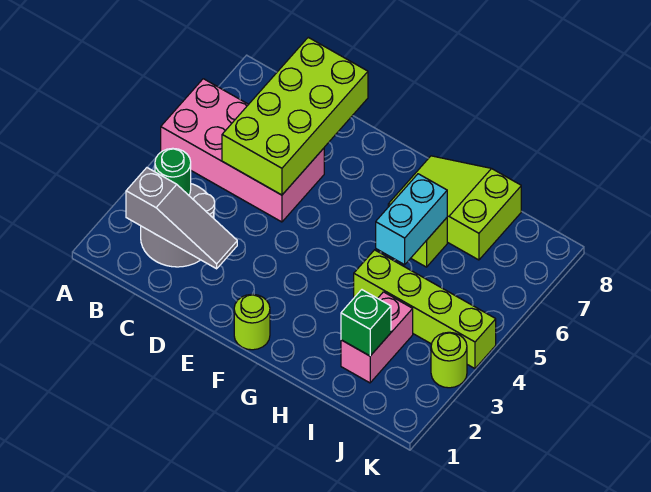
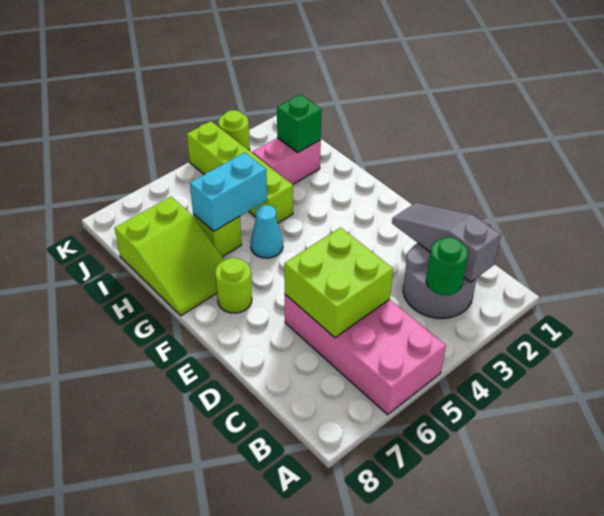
lime brick C5:D8 level 2 -> lime brick C5:D6 level 2
lime round brick F1 level 1 -> lime round brick F7 level 1
none -> cyan cone G5 level 1

